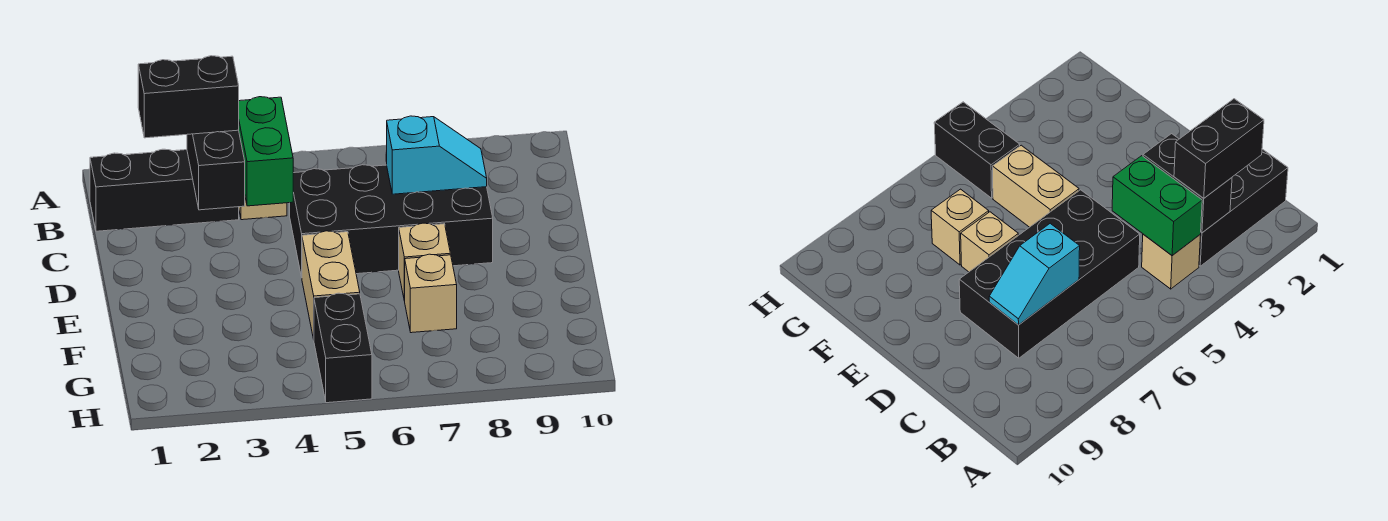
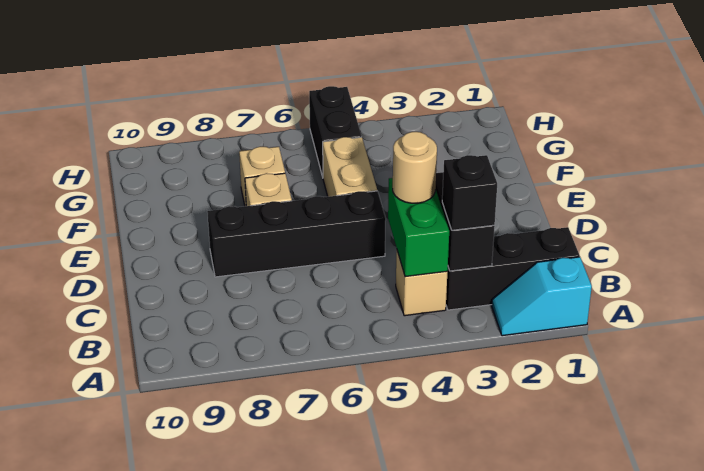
black brick B2:B3 level 3 -> black brick B3 level 3
none -> tan round brick C4 level 3
black brick C5:D8 level 1 -> black brick D5:D8 level 1
cyan slope C7:C8 level 2 top 7 -> cyan slope A1:A2 level 1 top 1

